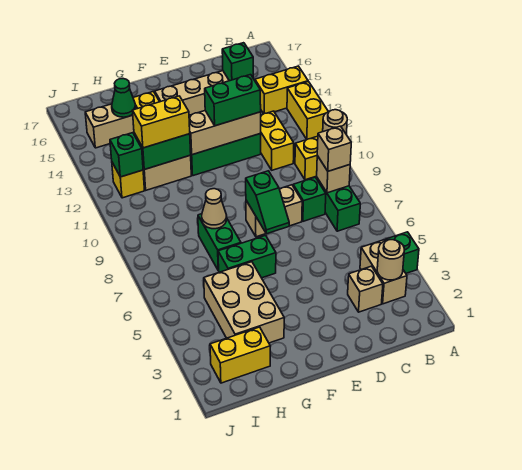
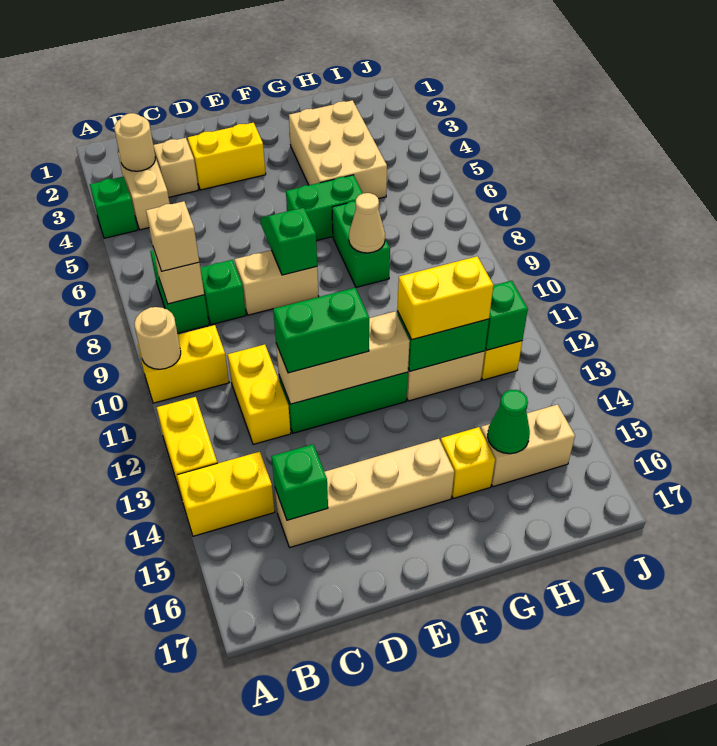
yellow brick H2:I2 level 1 -> yellow brick D3:E3 level 1

